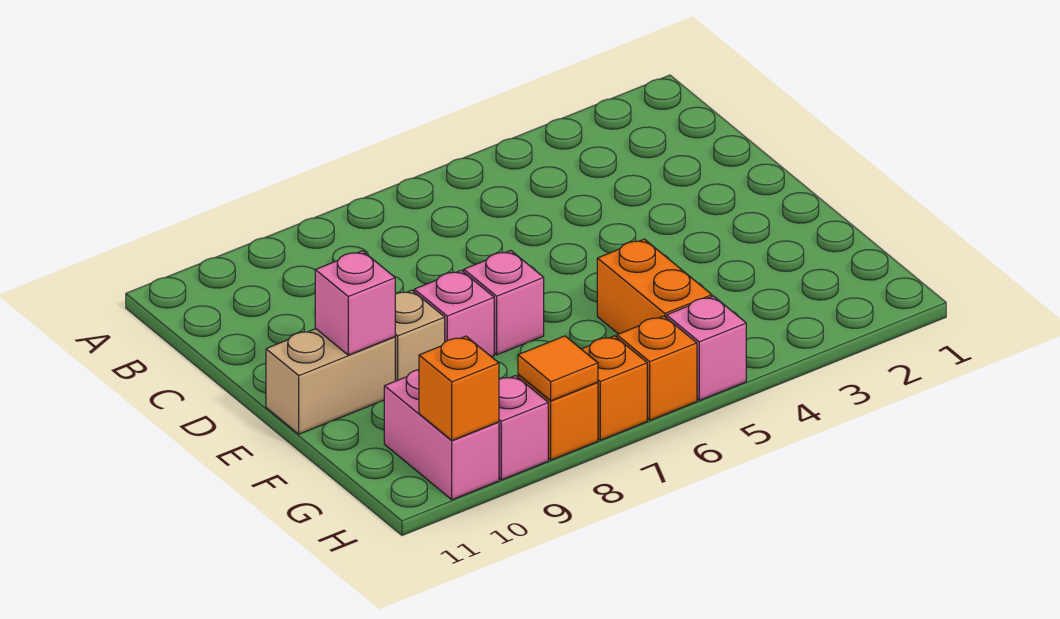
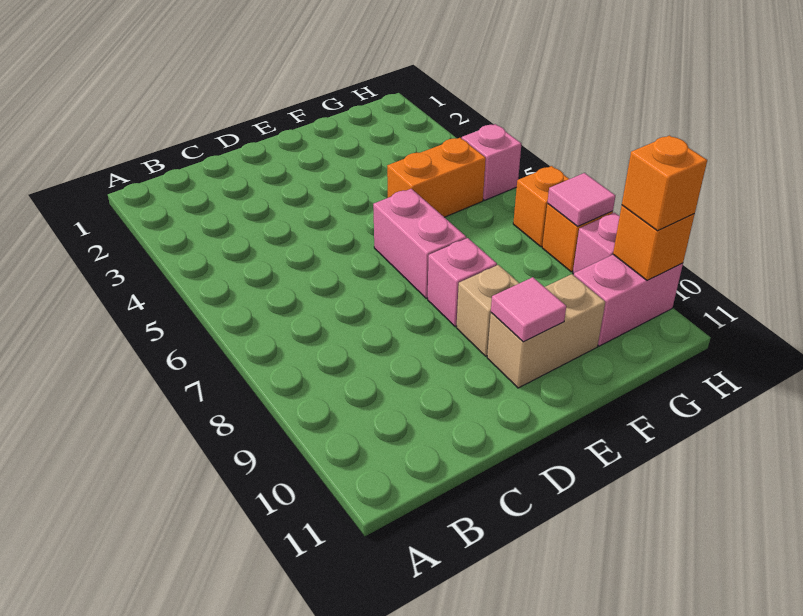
pink brick E7 level 1 -> pink brick E6:E7 level 1
tan brick E10:E11 level 1 -> tan brick E10:F10 level 1
pink brick E10 level 2 -> pink tile E10 level 2
orange brick H6 level 1 -> orange brick H10 level 3
orange tile H8 level 2 -> pink tile H8 level 2

